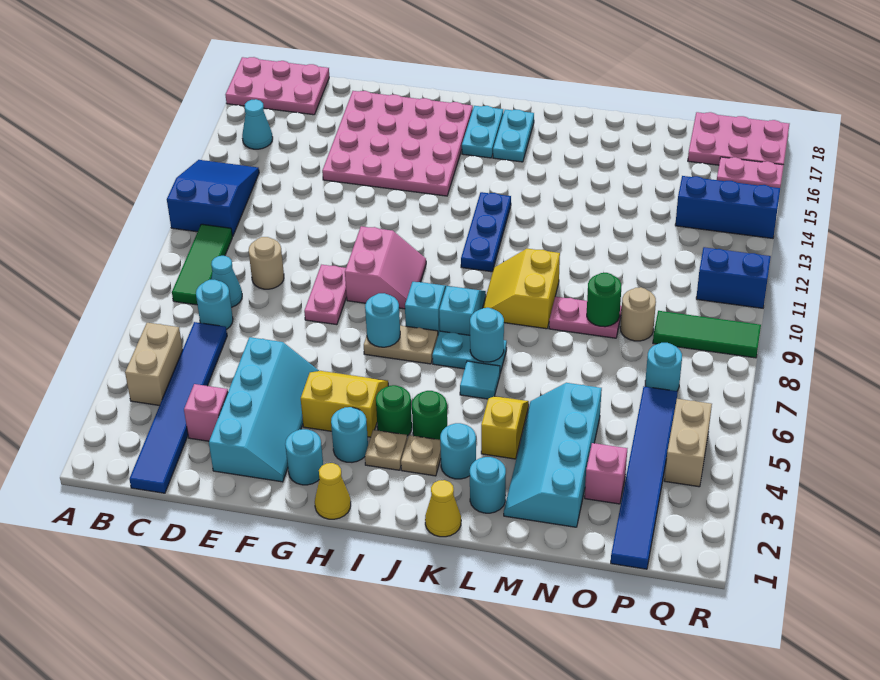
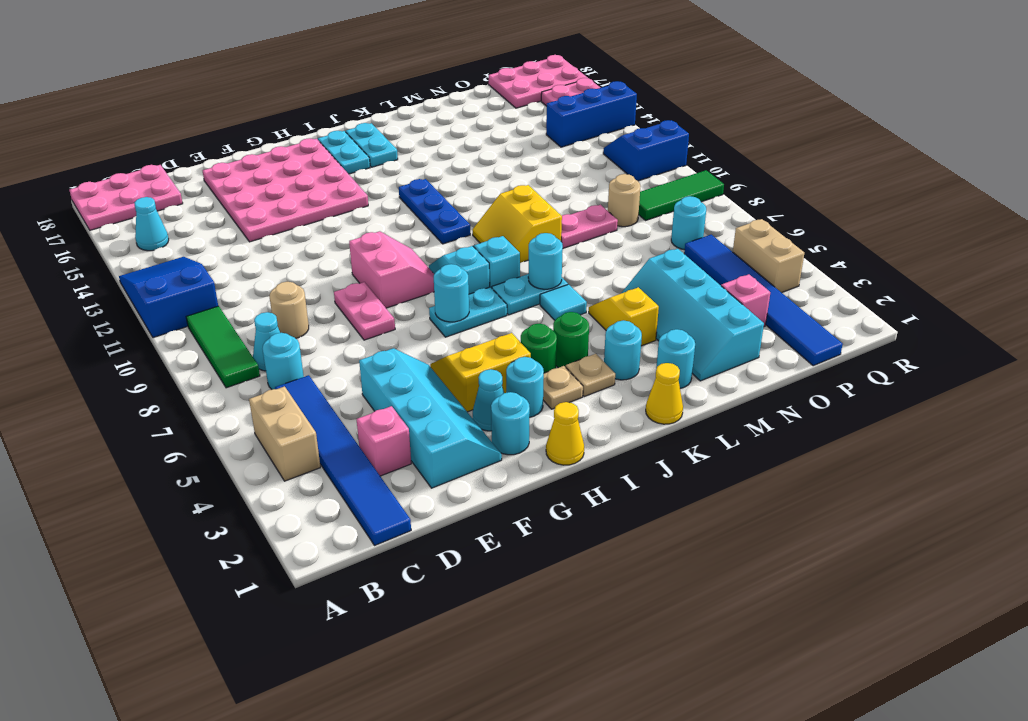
none -> cyan cone G3 level 1
tan plate H7:I7 level 1 -> cyan plate H7:I7 level 1
green round brick N9 level 2 -> none

